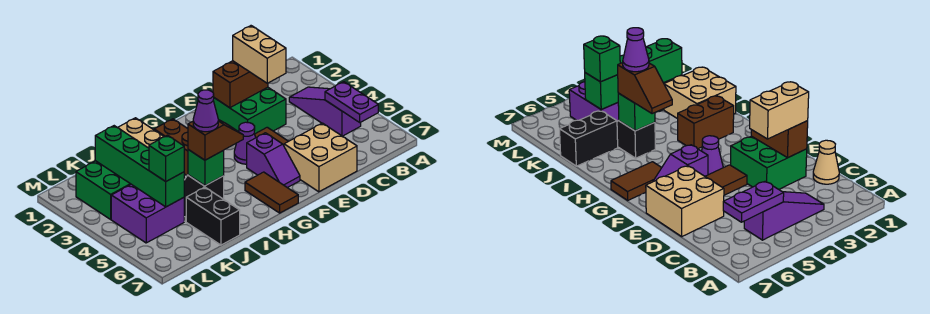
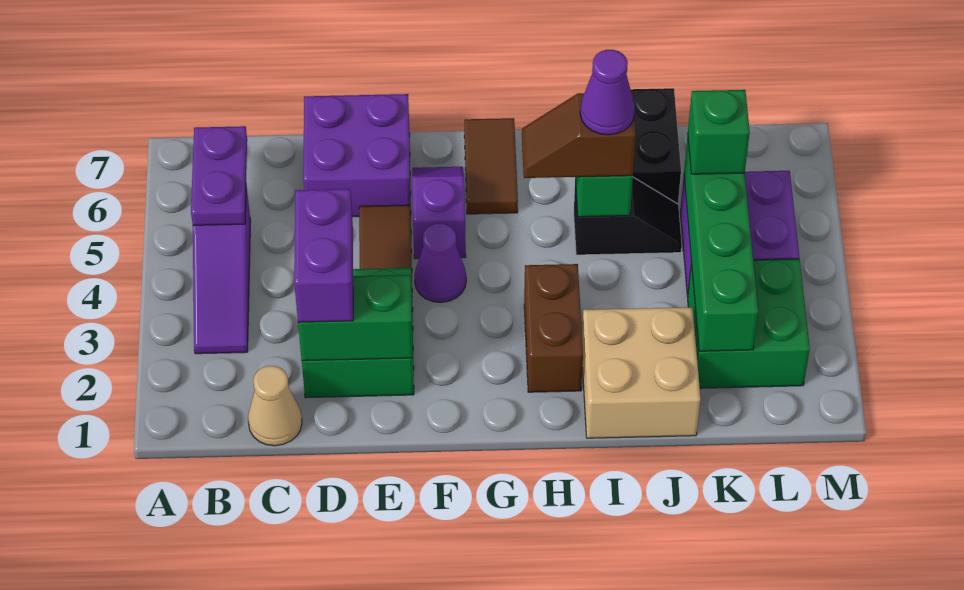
brown brick D2:E2 level 2 -> green brick D2:E2 level 2
tan brick D2:D3 level 3 -> purple brick D2:D3 level 3
tan brick D6:E7 level 1 -> purple brick D6:E7 level 1

